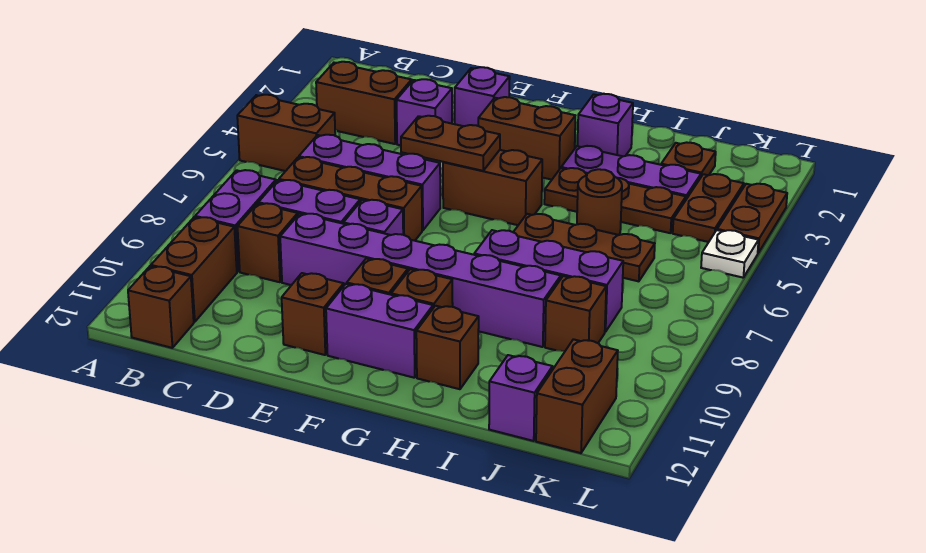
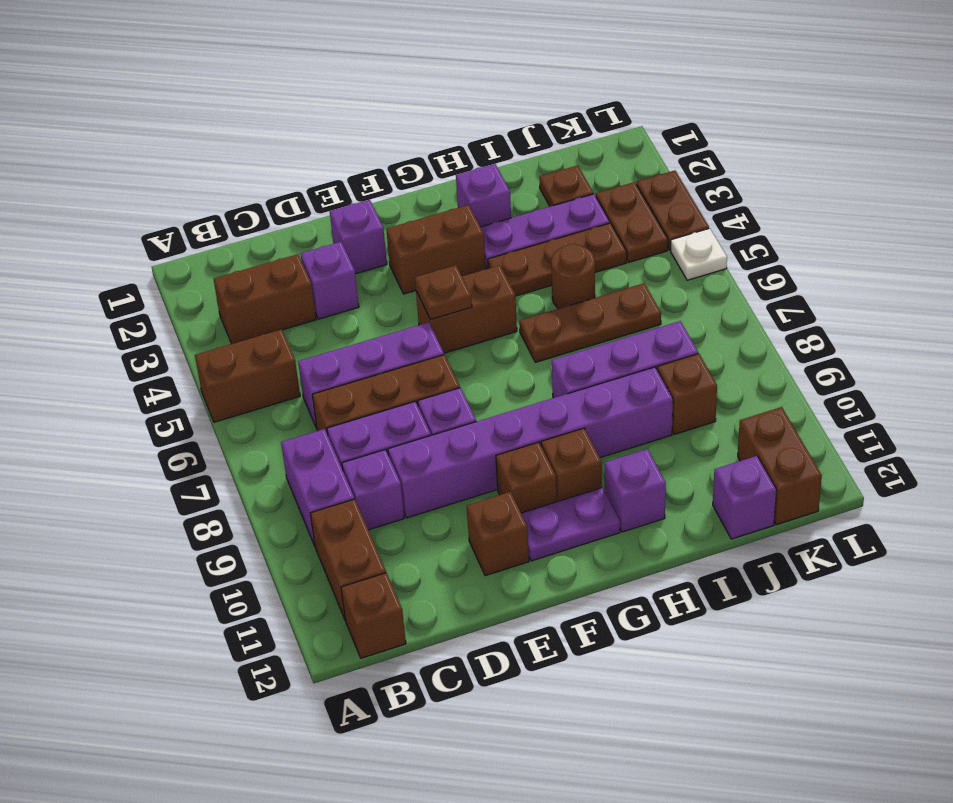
brown brick C9 level 1 -> purple brick C9 level 1
brown plate E5:F5 level 2 -> brown plate F5 level 2
purple brick F11:G11 level 1 -> purple plate F11:G11 level 1
brown brick H11 level 1 -> purple brick H11 level 1

